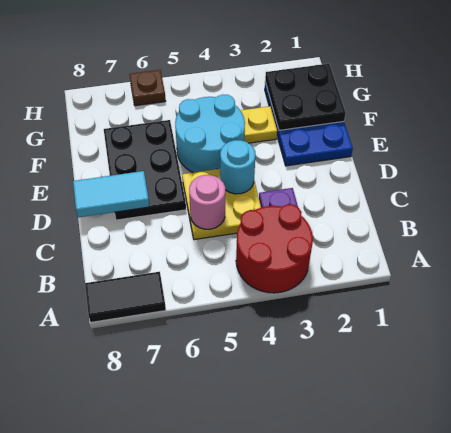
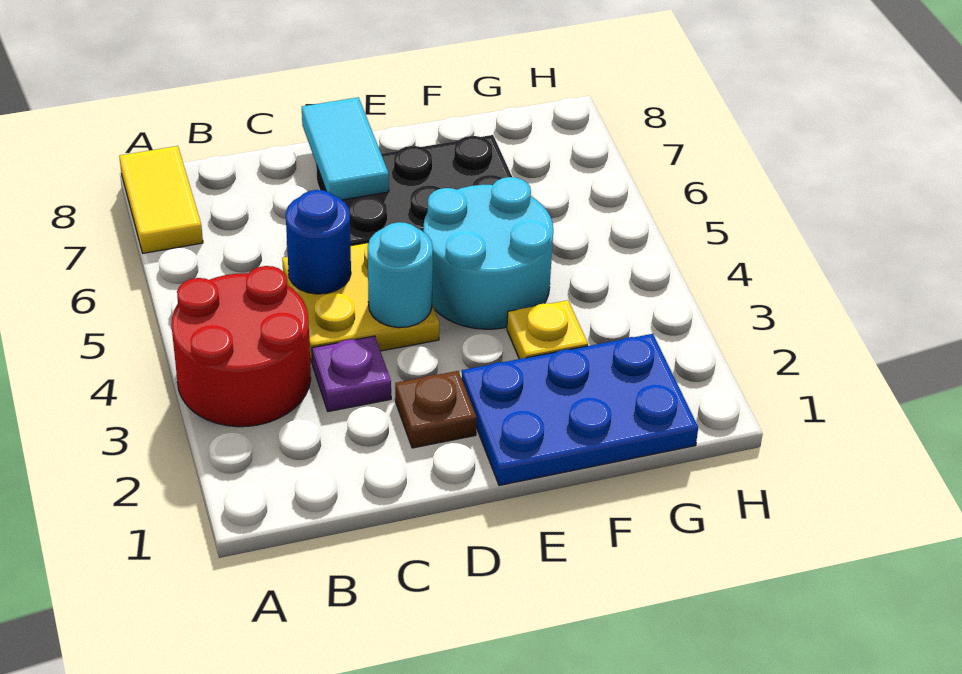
black tile A7:A8 level 1 -> yellow tile A7:A8 level 1
pink round brick C5 level 2 -> blue round brick C5 level 2
black plate F1:G2 level 2 -> none
brown plate H6 level 1 -> brown plate D2 level 1

